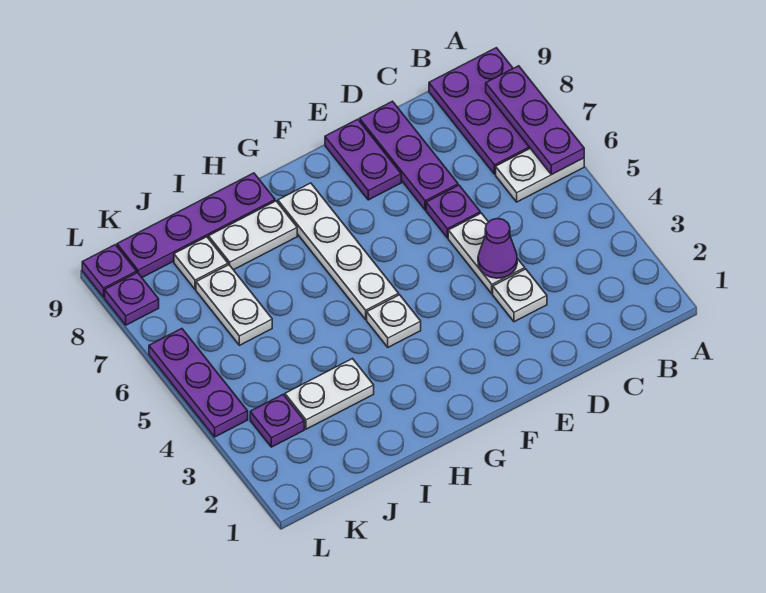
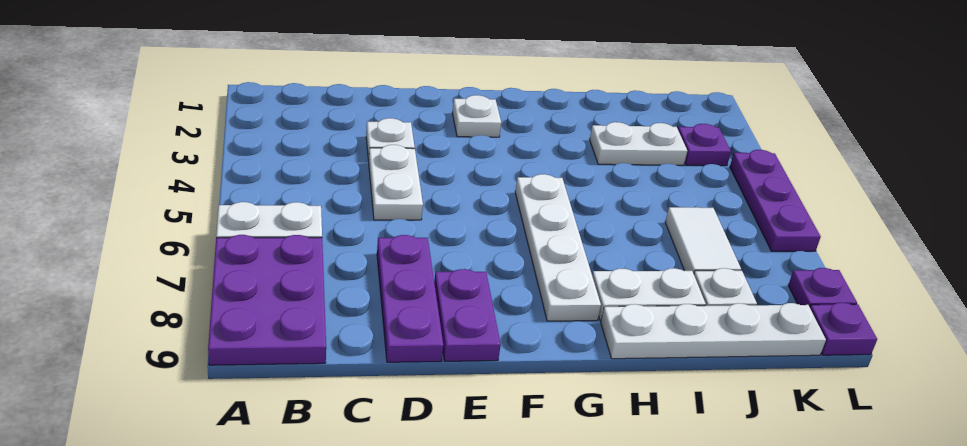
purple plate A6:A8 level 2 -> none
purple cone D4 level 2 -> none
purple plate D6 level 1 -> none
white plate G4 level 1 -> white plate F2 level 1
purple plate H9:K9 level 1 -> white plate H9:K9 level 1
white plate J6:J7 level 1 -> white tile J6:J7 level 1

